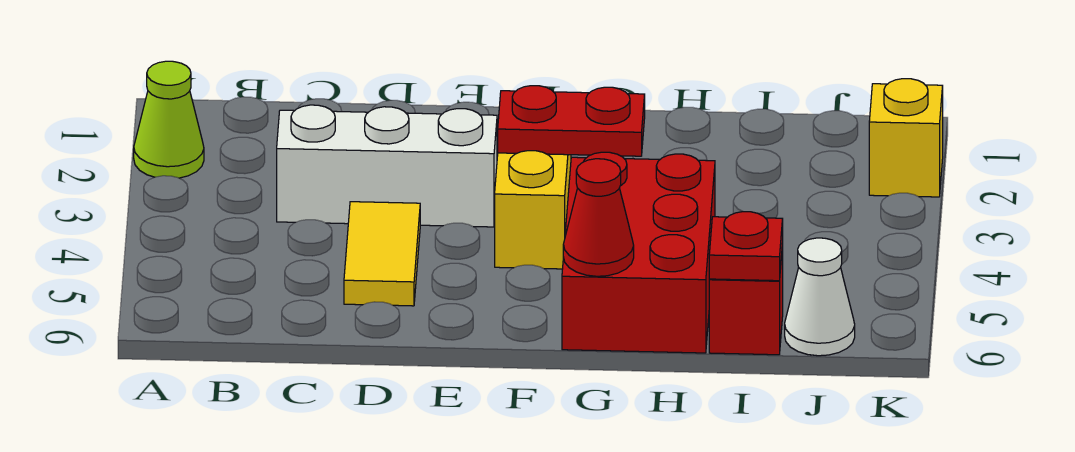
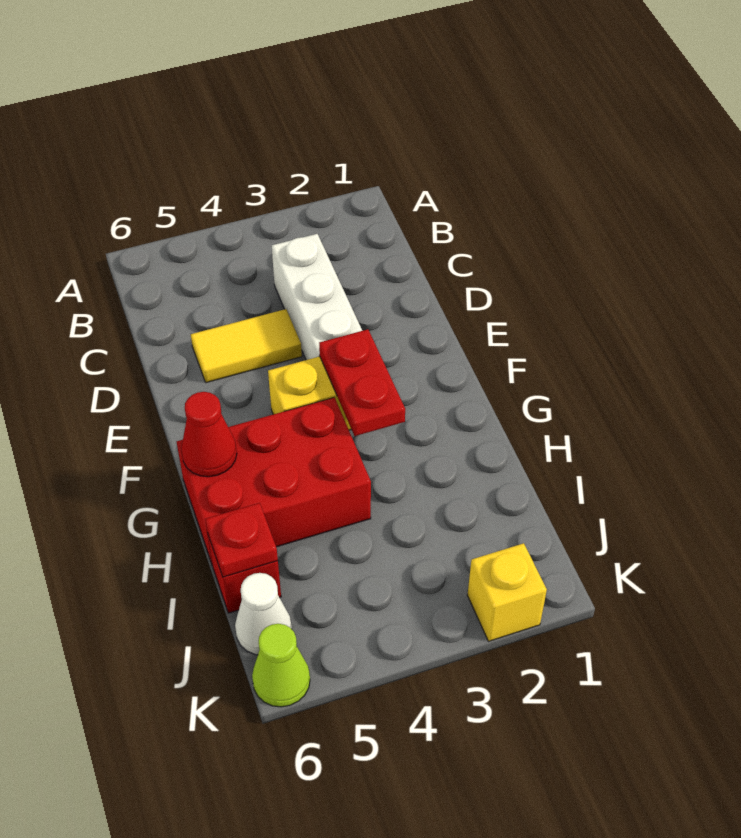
lime cone A2 level 1 -> lime cone K6 level 1

